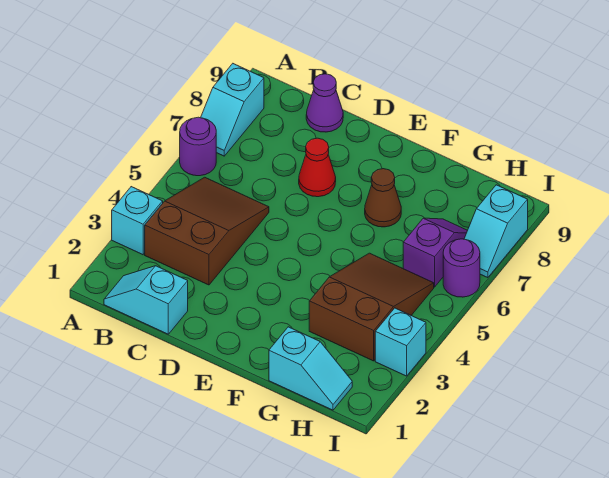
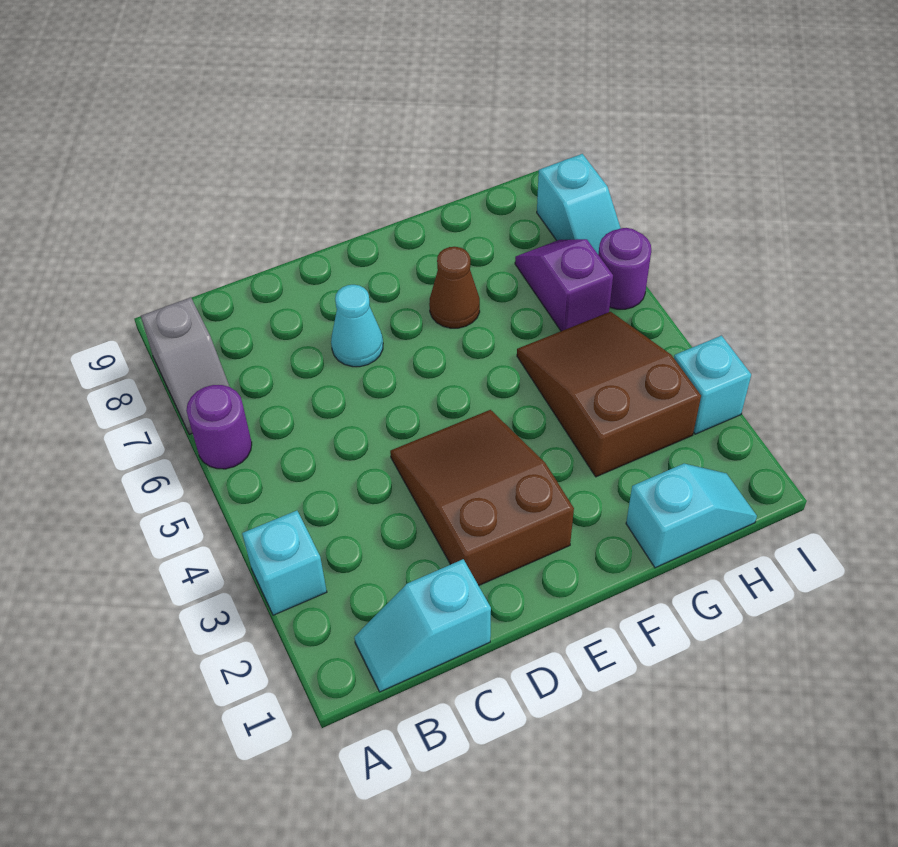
cyan slope A7:A8 level 1 top 8 -> grey slope A7:A8 level 1 top 8
brown slope B3:C5 level 1 top 3 -> brown slope D2:E4 level 1 top 2
purple cone C9 level 1 -> none
red cone D7 level 1 -> cyan cone D7 level 1

